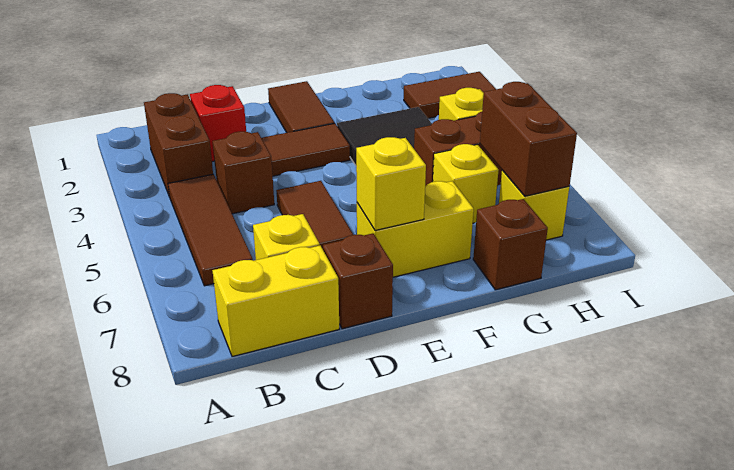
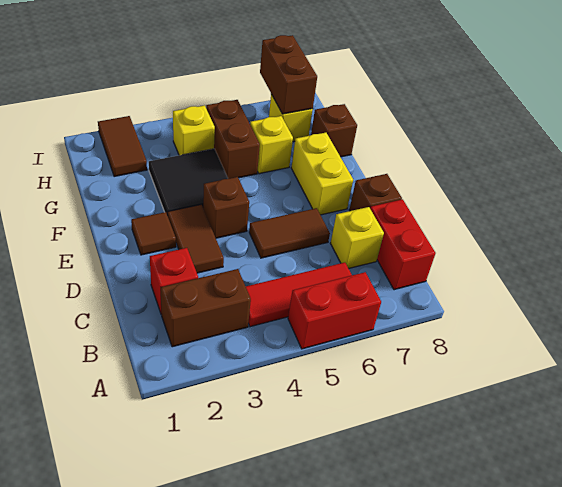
none -> red brick A5:A6 level 1
brown tile B4:B6 level 1 -> red tile B4:B6 level 1
yellow brick B8:C8 level 1 -> red brick B8:C8 level 1
brown brick C4 level 1 -> brown brick E4 level 1
brown tile E1:E2 level 1 -> brown tile E2 level 1
yellow brick E7 level 2 -> none
brown brick H6:H7 level 2 -> brown brick H7:I7 level 2

